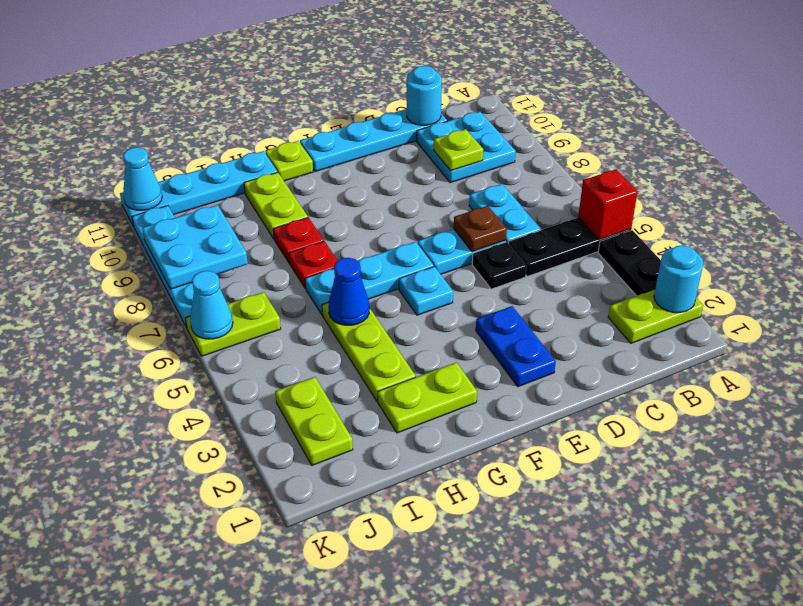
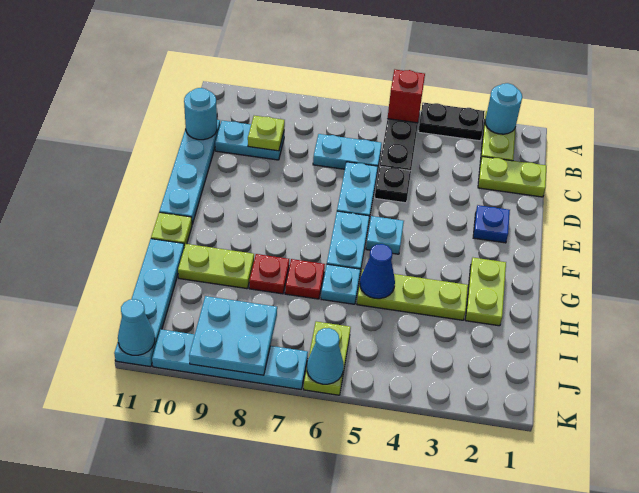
cyan plate B9:C10 level 1 -> cyan plate C9:C10 level 1
brown plate D6 level 2 -> none
blue plate E2:E3 level 1 -> blue plate E2 level 1
lime plate J2:J3 level 1 -> lime plate C1:C2 level 1

